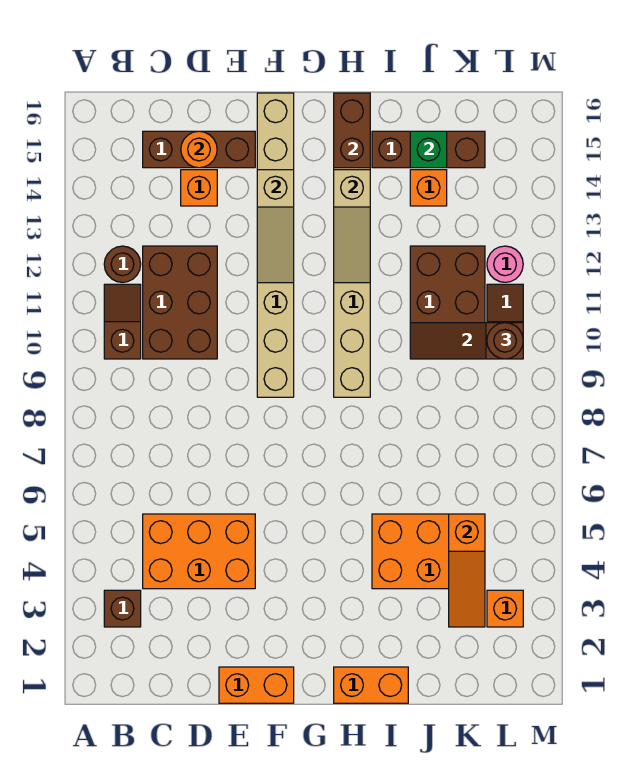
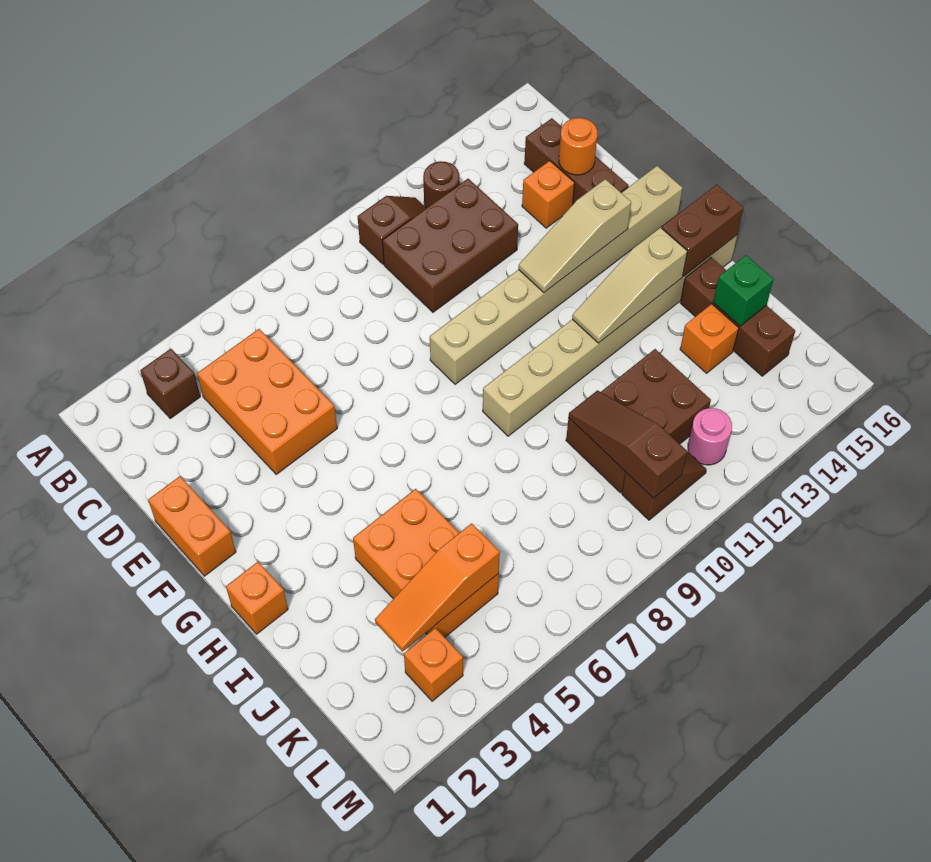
orange brick H1:I1 level 1 -> orange brick H1 level 1
brown round brick L10 level 3 -> none

